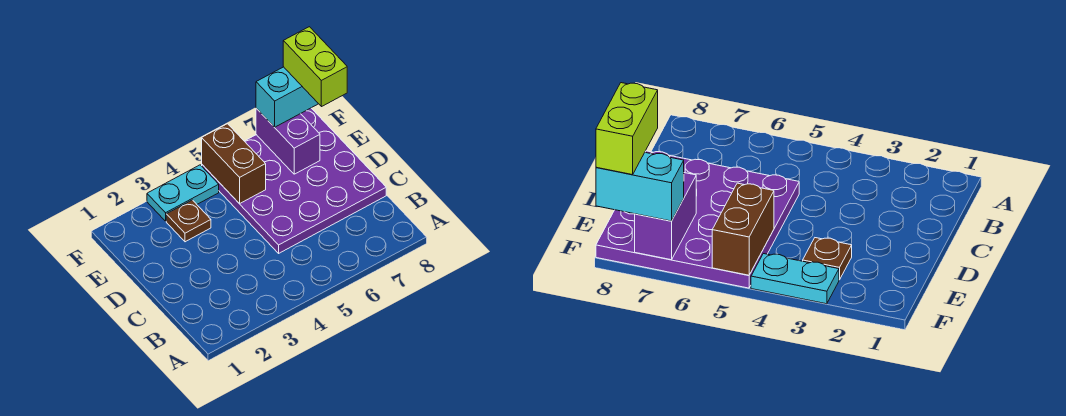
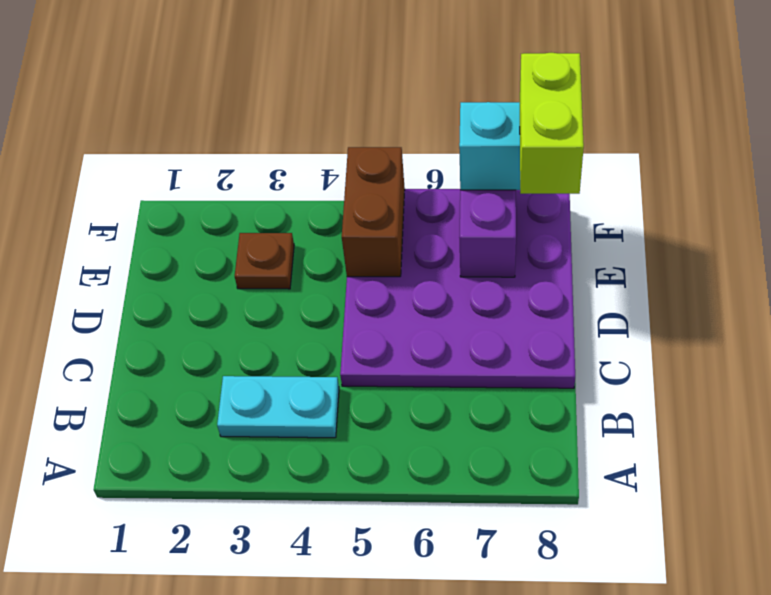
cyan plate F3:F4 level 1 -> cyan plate B3:B4 level 1

